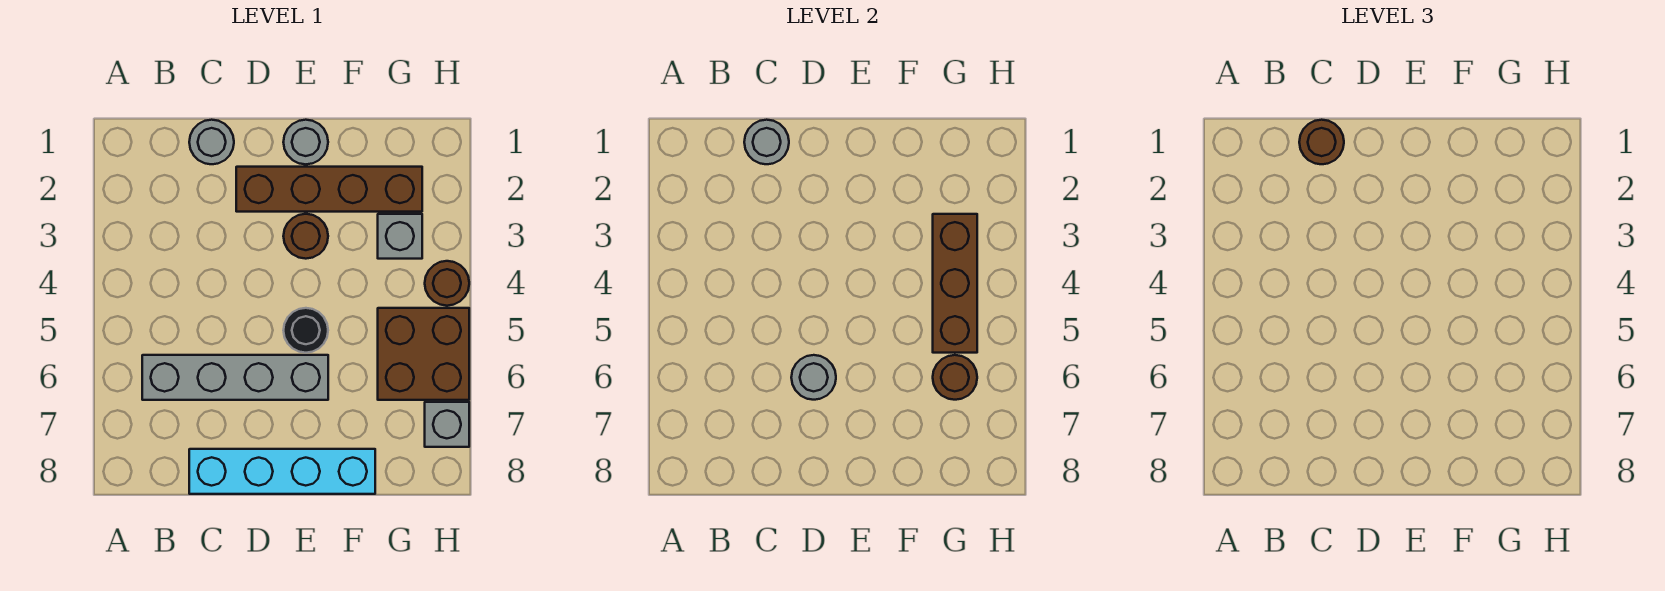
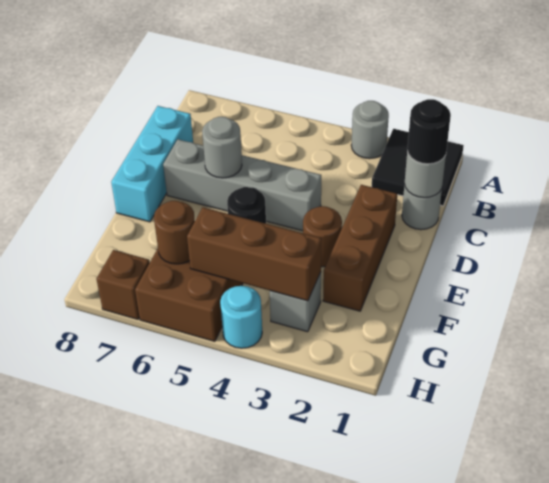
none -> black tile A1:B2 level 1
grey brick B6:E6 level 1 -> grey brick D4:D7 level 1
brown round brick C1 level 3 -> black round brick C1 level 3
cyan brick C8:F8 level 1 -> cyan brick C8:E8 level 1
brown brick D2:G2 level 1 -> brown brick D2:F2 level 1
grey round brick E1 level 1 -> grey round brick A3 level 1
brown round brick H4 level 1 -> cyan round brick H4 level 1
grey brick H7 level 1 -> brown brick H7 level 1

